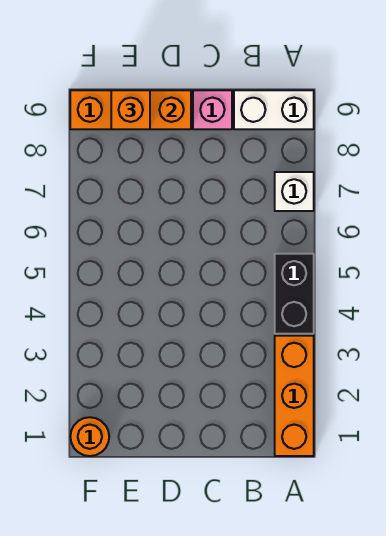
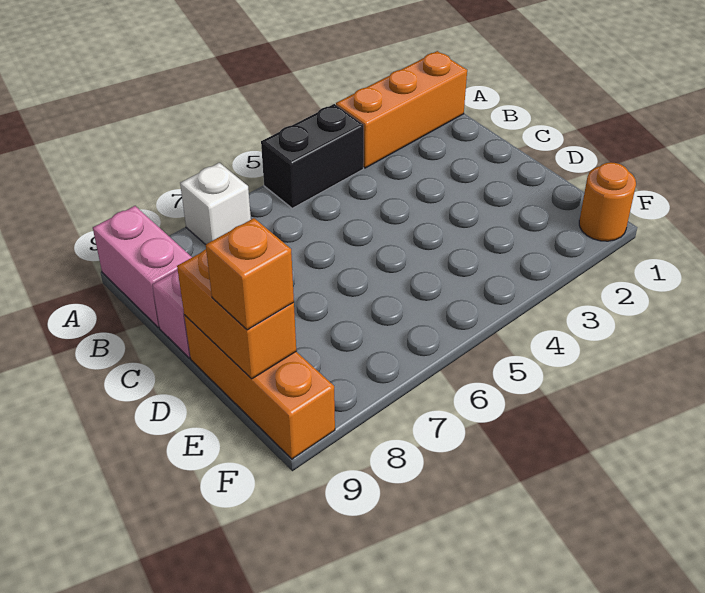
white brick A9:B9 level 1 -> pink brick A9:B9 level 1

